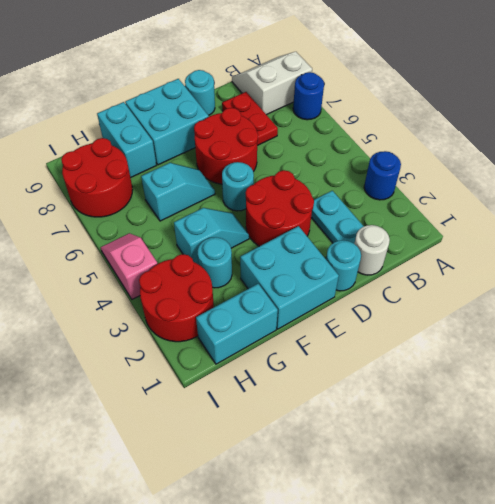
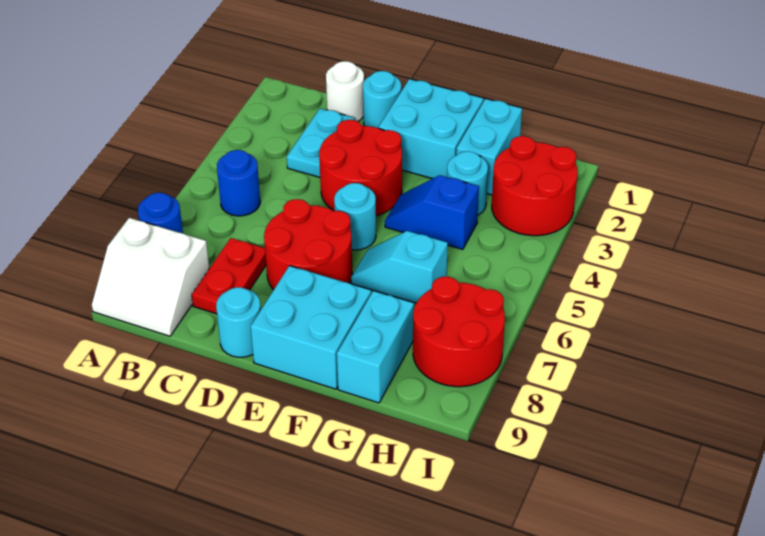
blue round brick A3 level 1 -> blue round brick B5 level 1
cyan slope F4:G4 level 1 top G -> blue slope F4:G4 level 1 top G
cyan brick G1:H1 level 1 -> cyan brick G1:G2 level 1
pink slope I4:I5 level 1 top 4 -> none

